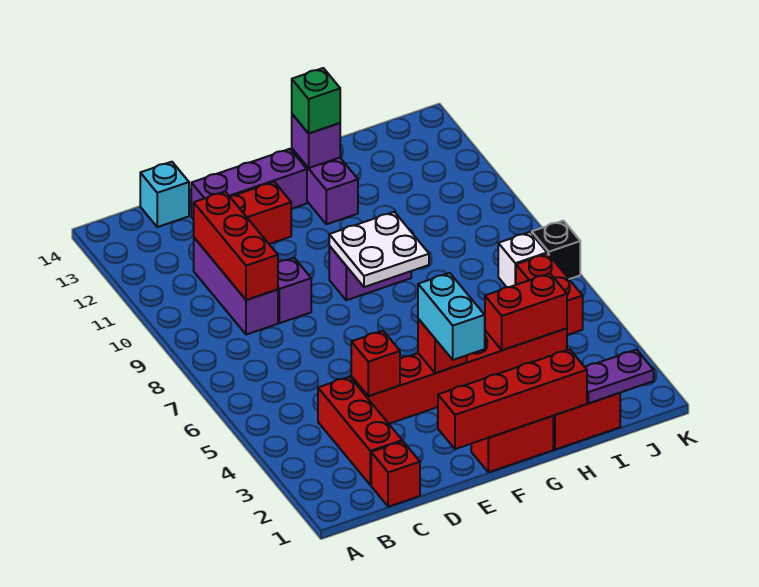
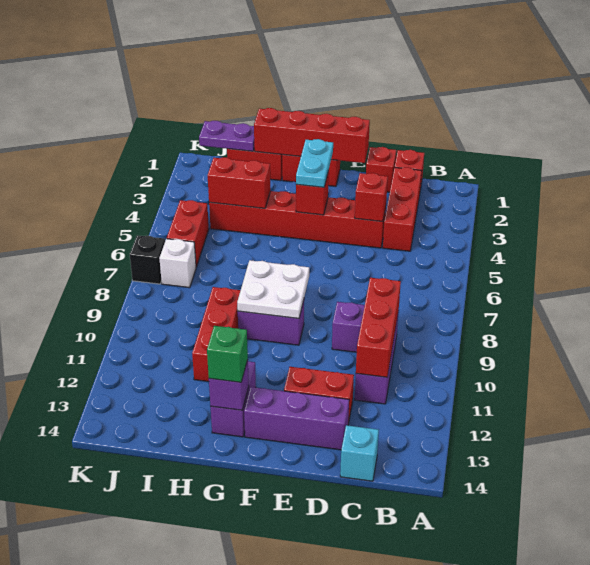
none -> red brick D1 level 1
cyan brick F3:F4 level 3 -> cyan plate F3:F4 level 3
none -> red brick H9:H11 level 1

